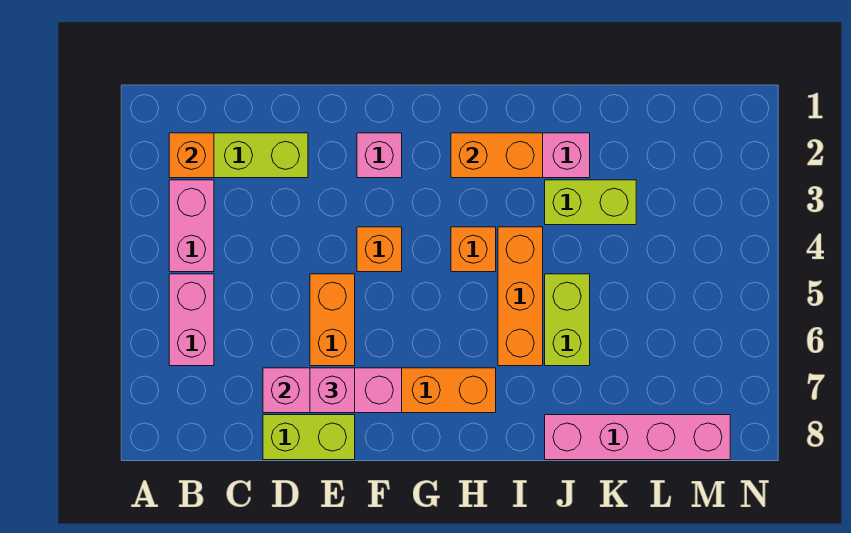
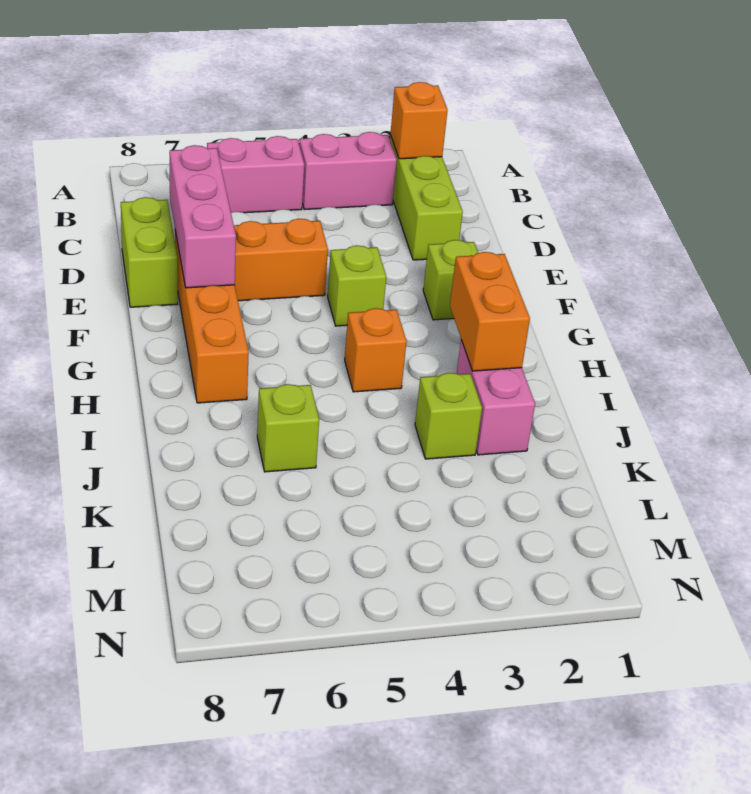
pink brick E7 level 3 -> none
pink brick F2 level 1 -> lime brick F2 level 1
orange brick F4 level 1 -> lime brick F4 level 1
orange brick I4:I6 level 1 -> none
lime brick J3:K3 level 1 -> lime brick J3 level 1
lime brick J5:J6 level 1 -> lime brick J6 level 1
pink brick J8:M8 level 1 -> none

